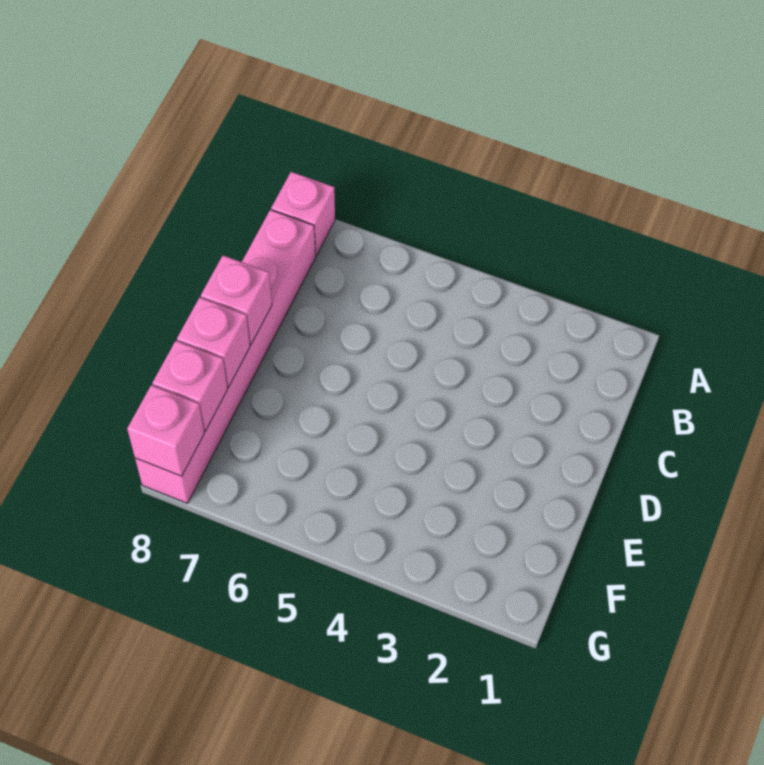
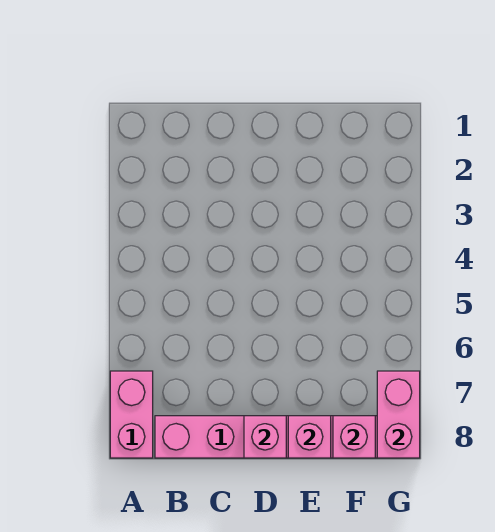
pink brick A8 level 1 -> pink brick A7:A8 level 1
pink brick G8 level 2 -> pink brick G7:G8 level 2

